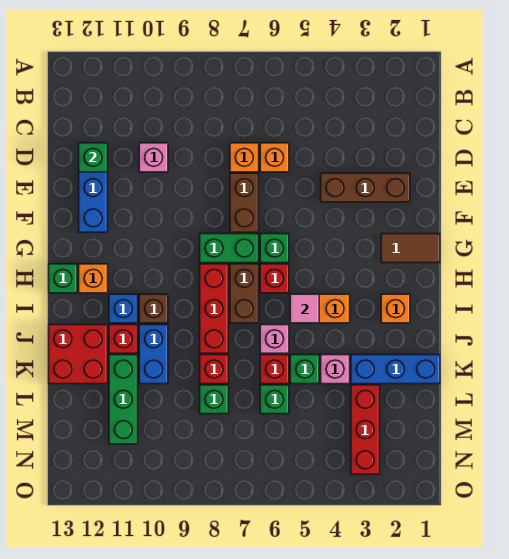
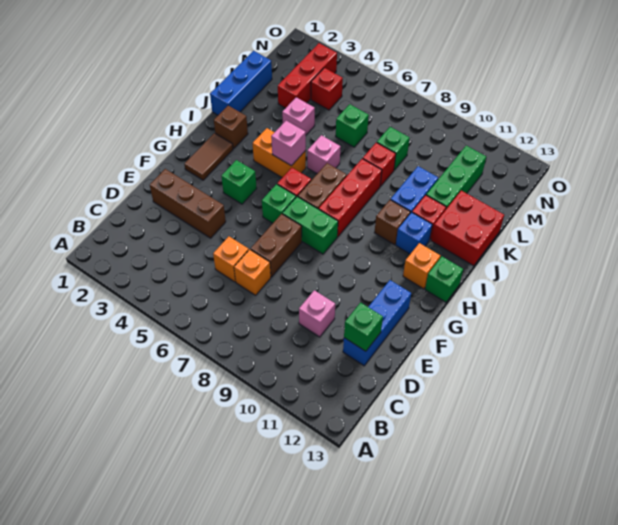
brown tile G1:G2 level 1 -> brown tile G2:H2 level 1
orange brick I2 level 1 -> brown brick I2 level 1
pink tile I5 level 2 -> pink brick I5 level 2
blue brick K1:K3 level 1 -> blue brick J1:L1 level 1
green brick K5 level 1 -> green brick G4 level 1
red brick K6 level 1 -> red brick M4 level 1

